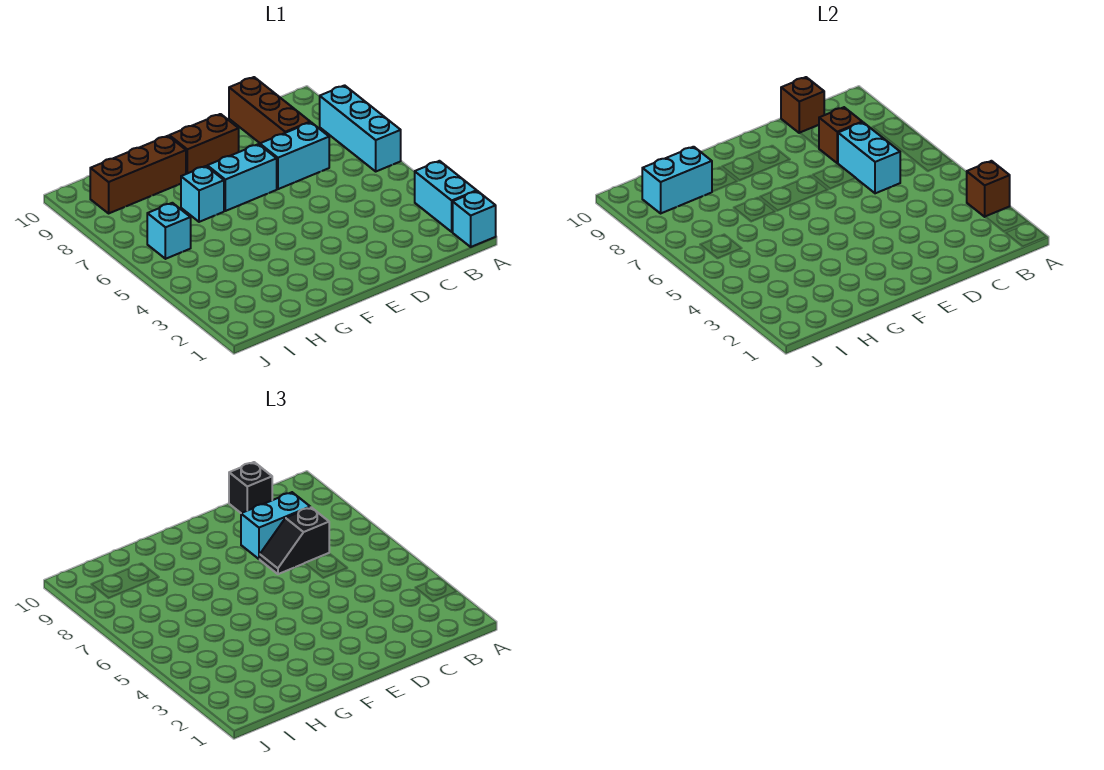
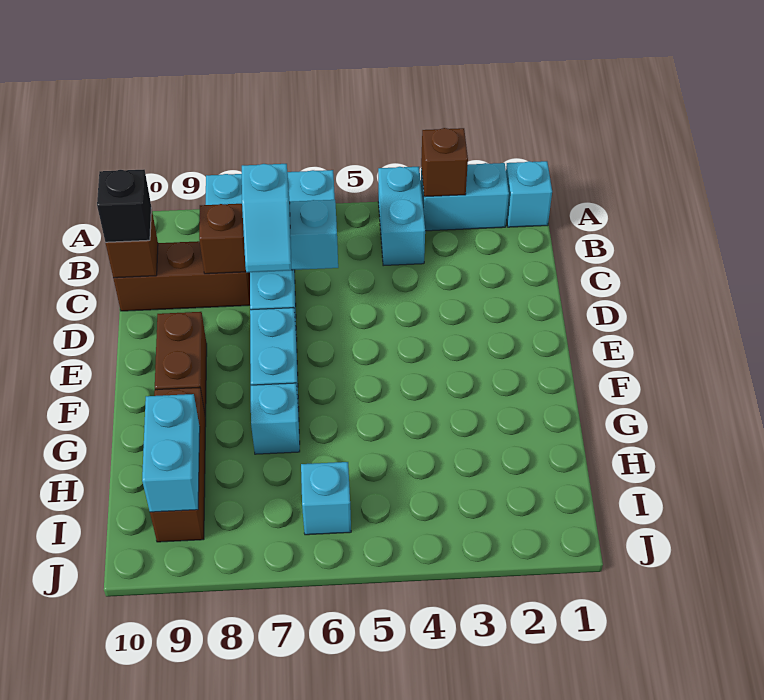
black slope C7:D7 level 3 top C -> cyan slope C7:D7 level 3 top C
cyan brick C8:D8 level 3 -> cyan brick A4:B4 level 1

